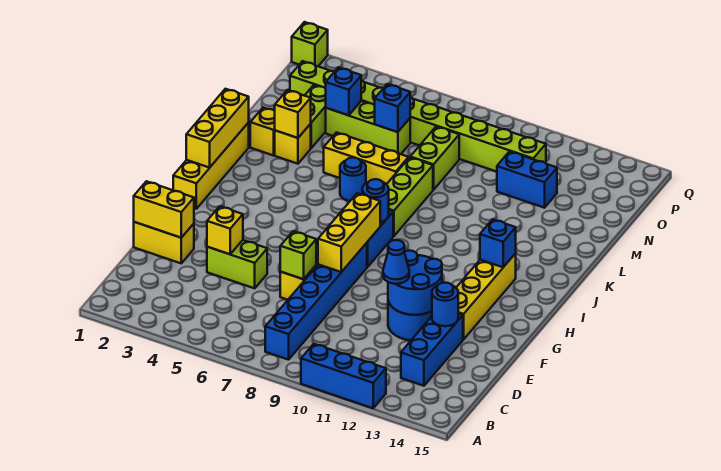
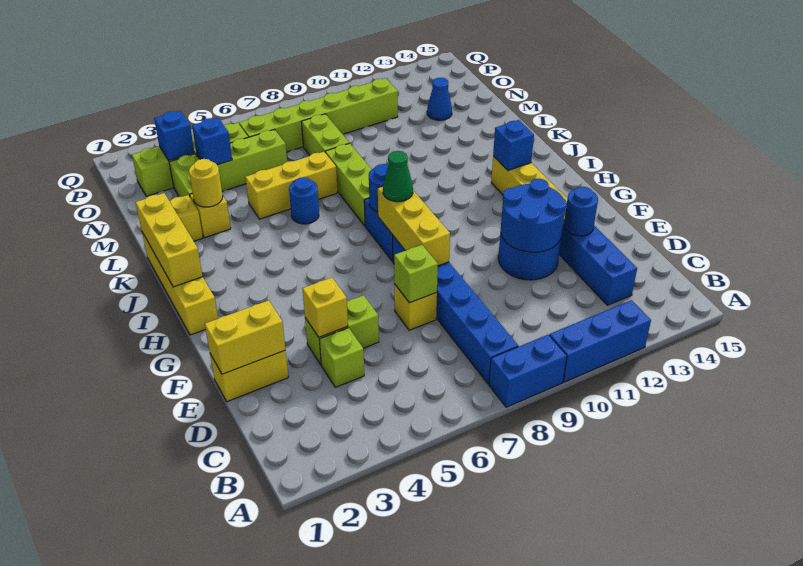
blue cone E11 level 3 -> blue cone N13 level 1
none -> green cone H8 level 3
yellow brick L3 level 2 -> yellow round brick L3 level 2
blue brick N6 level 2 -> blue brick O3 level 2
blue brick N11:N12 level 1 -> blue brick A8:A9 level 1
lime brick Q1 level 1 -> lime brick D4 level 1

